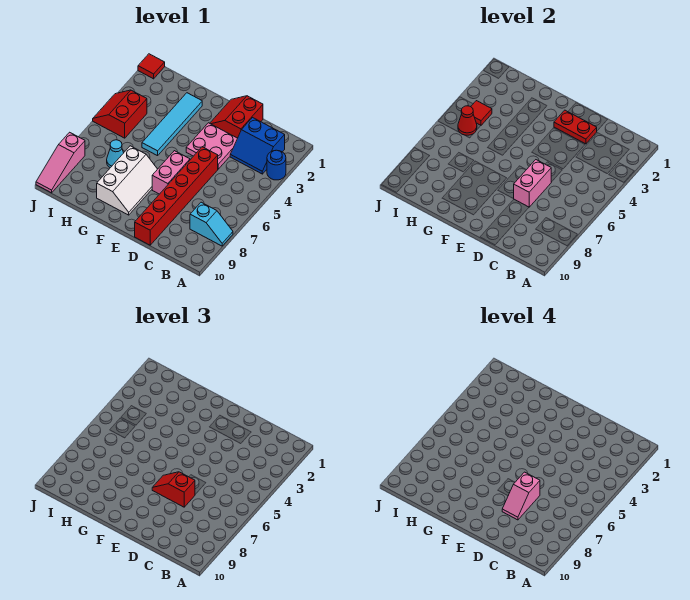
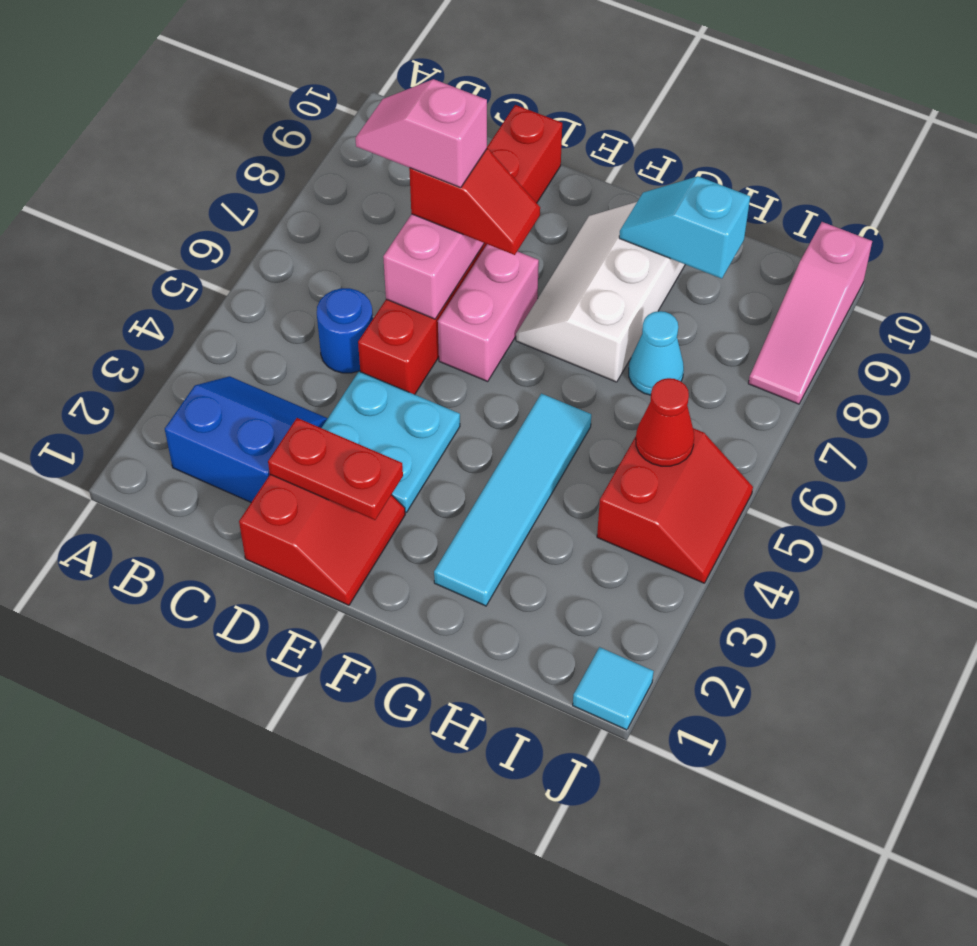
blue round brick A3 level 1 -> blue round brick C5 level 1
cyan slope A8:B8 level 1 top B -> cyan slope G9:H9 level 2 top H
pink plate D3:E4 level 1 -> cyan plate D3:E4 level 1
pink slope D7:D8 level 4 top 7 -> pink slope C7:D7 level 4 top D
red tile I4 level 2 -> none
red tile J1 level 1 -> cyan tile J1 level 1
pink slope J8:J10 level 1 top 8 -> pink slope J8:J10 level 1 top 10

